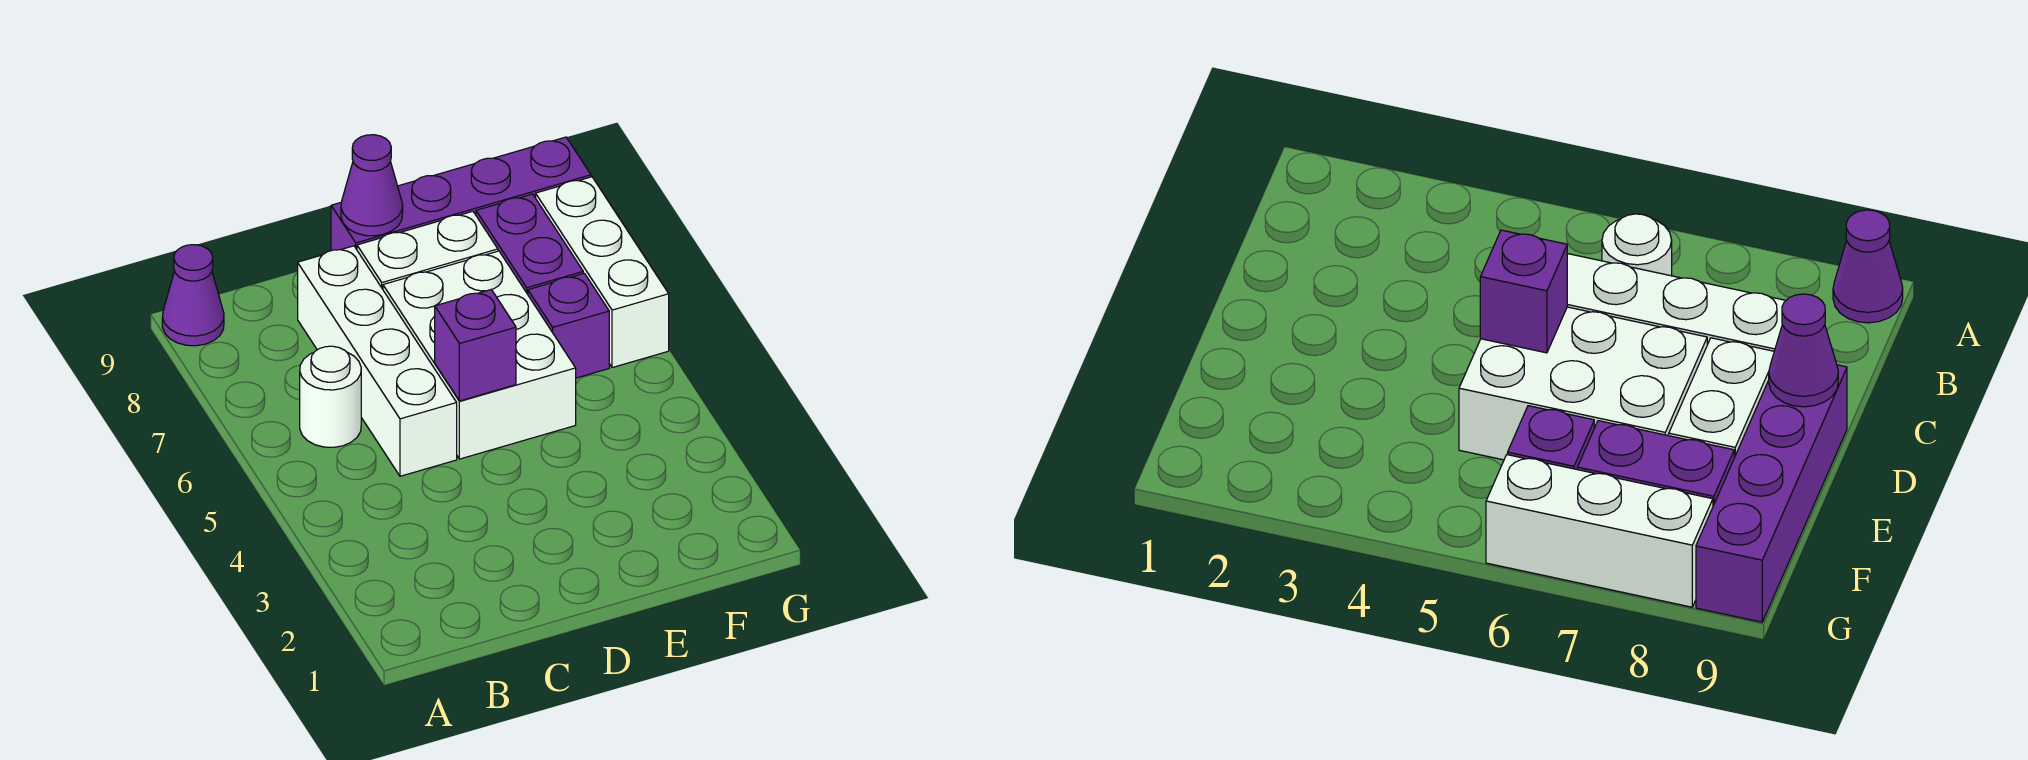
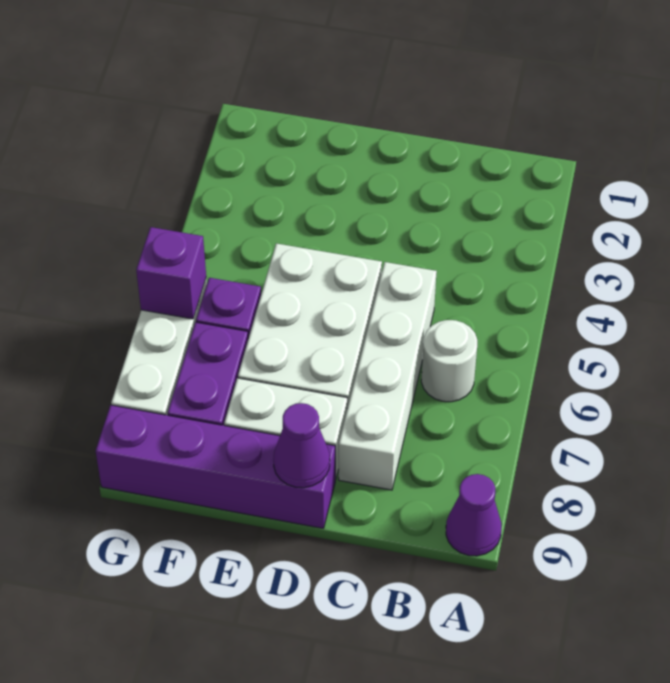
purple brick D5 level 2 -> purple brick G6 level 2

